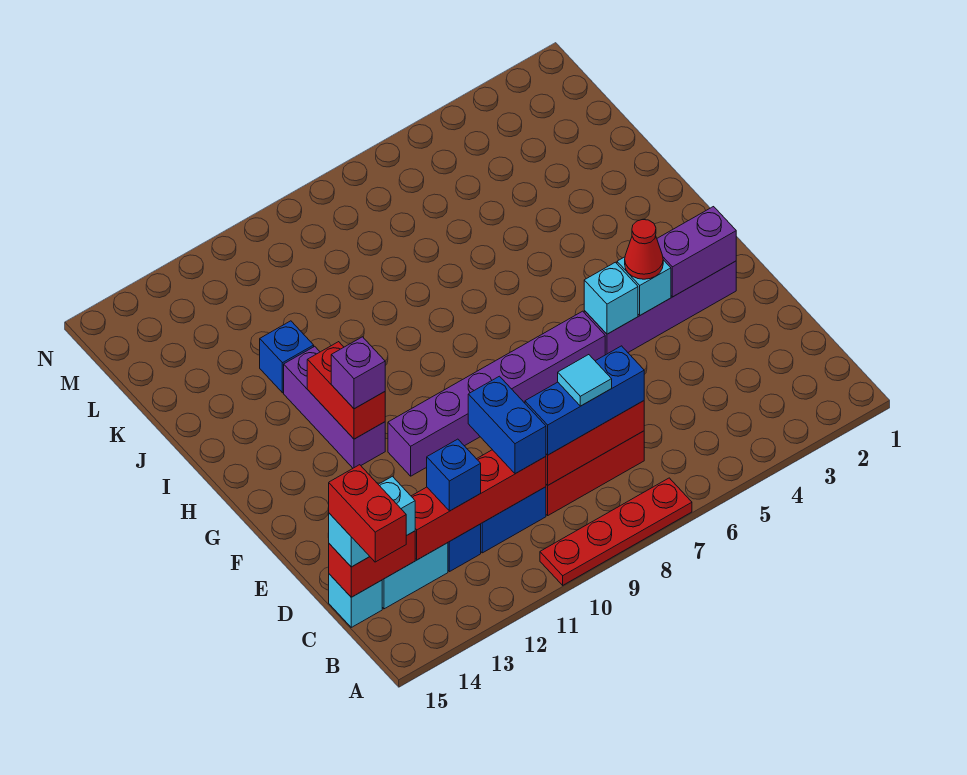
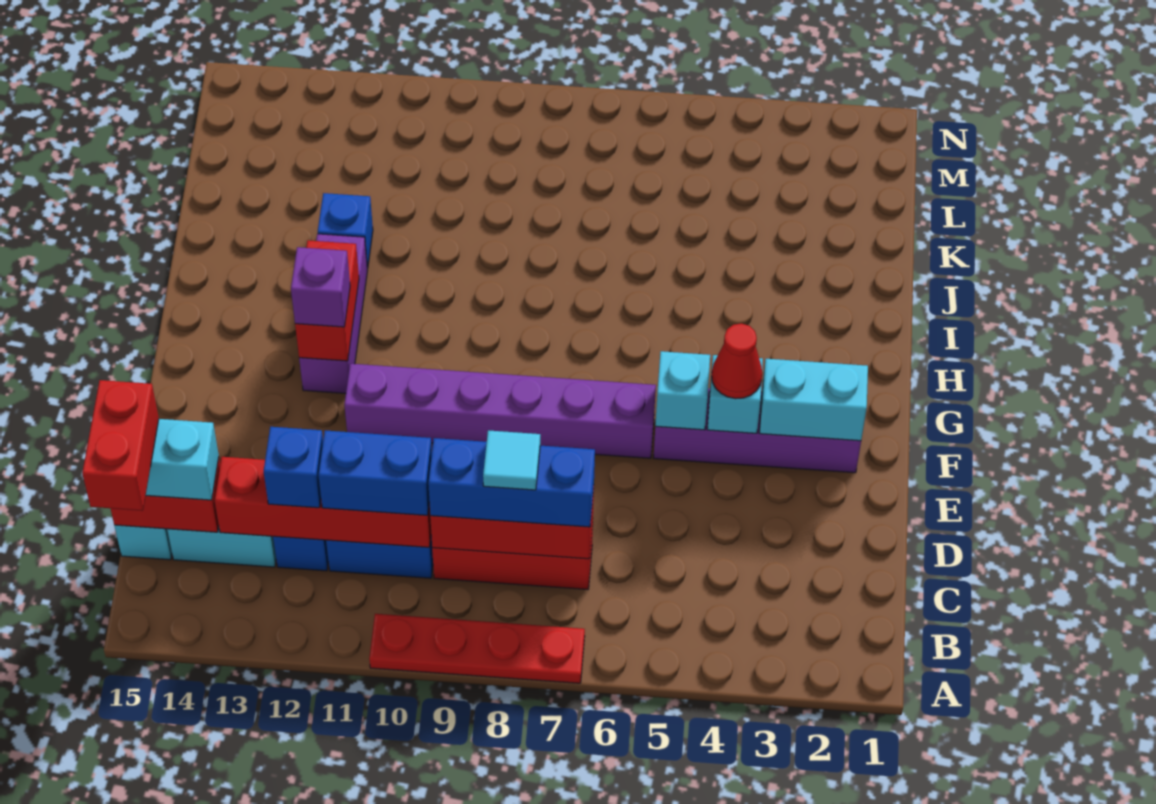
blue brick C10:D10 level 3 -> blue brick C10:C11 level 3
purple brick F2:F3 level 2 -> cyan brick F2:F3 level 2

